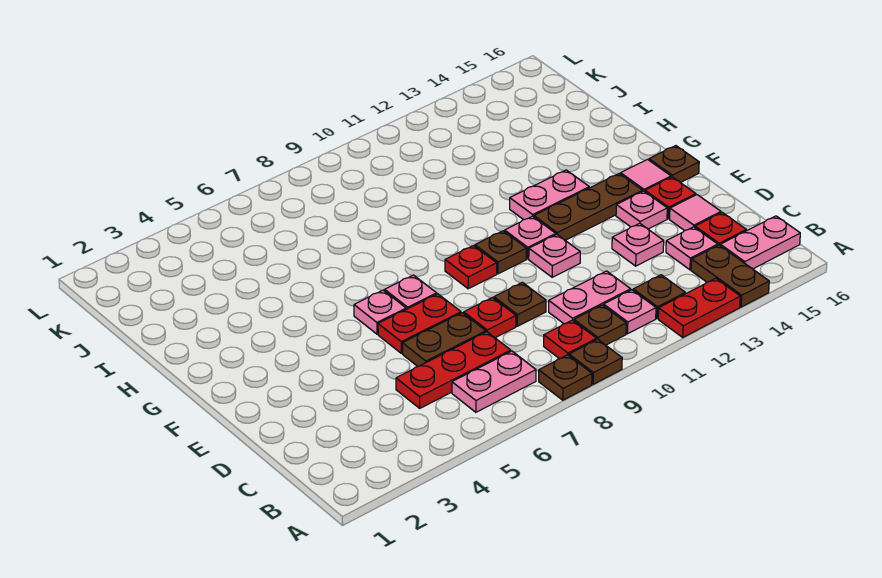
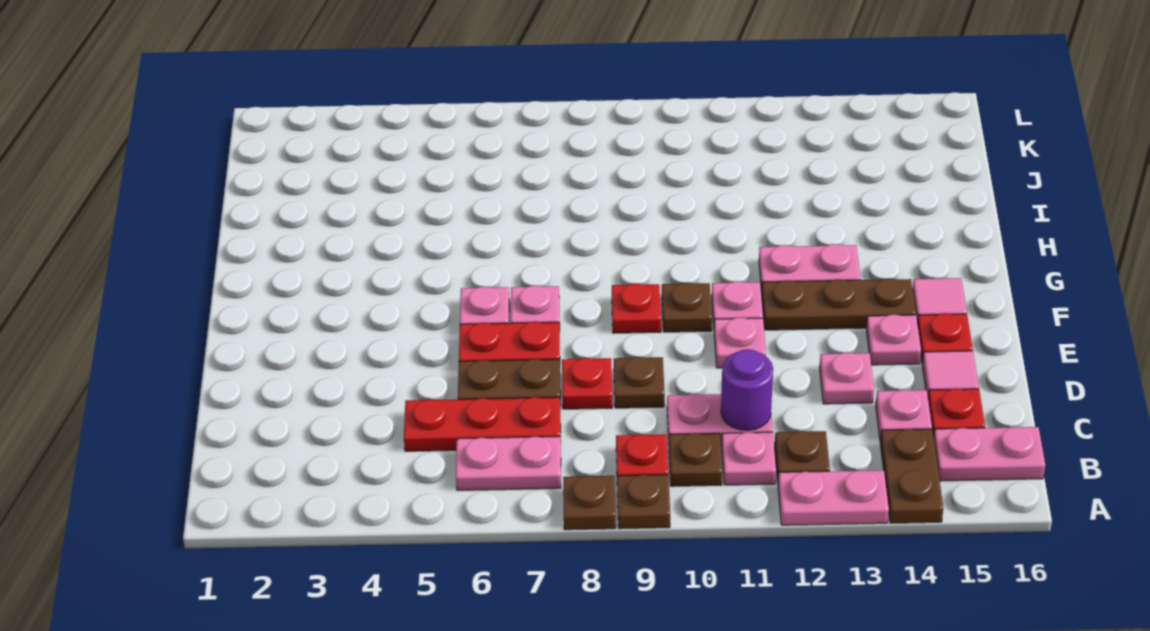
red plate A12:A13 level 1 -> pink plate A12:A13 level 1
none -> purple round brick C11 level 2
brown plate F16 level 1 -> none

